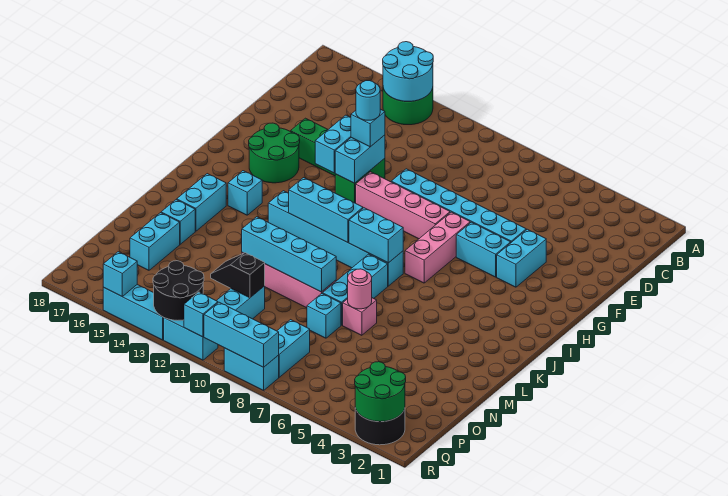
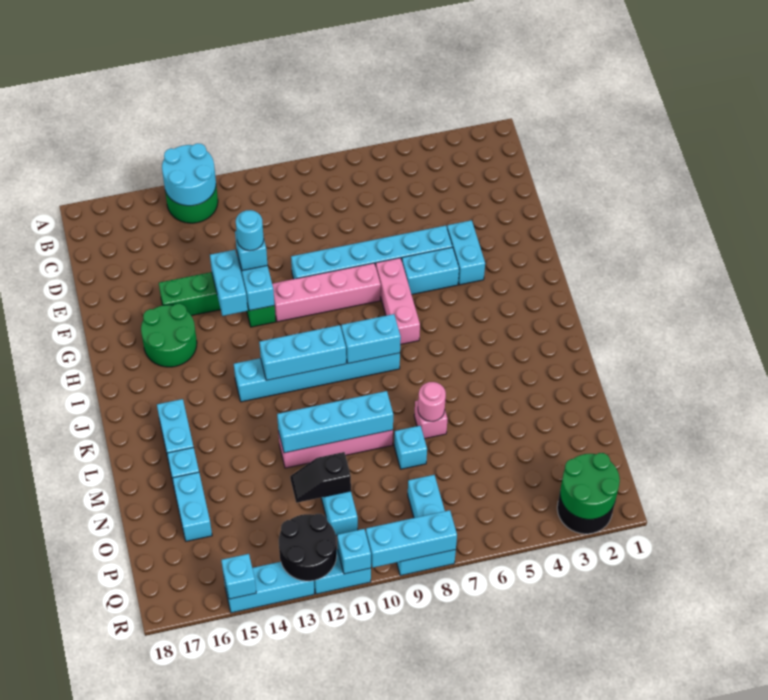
cyan brick J15 level 1 -> none
cyan brick K8:M8 level 1 -> none

